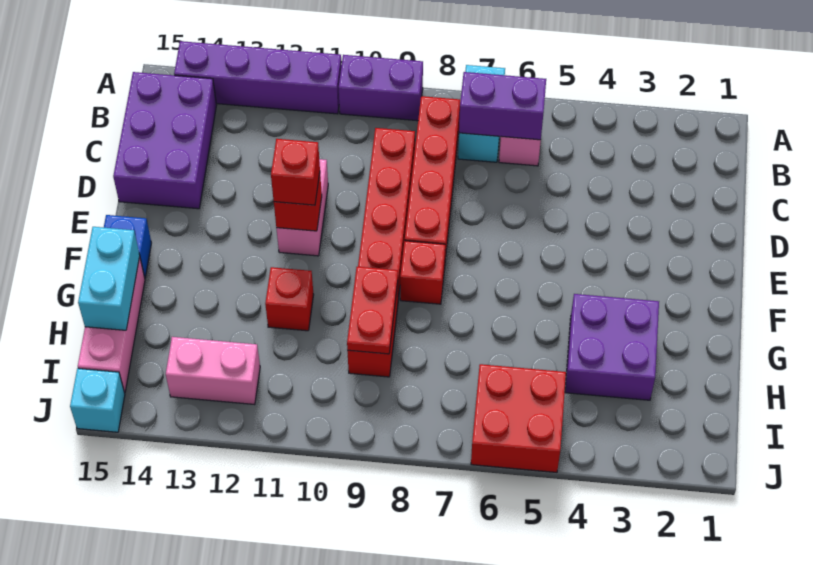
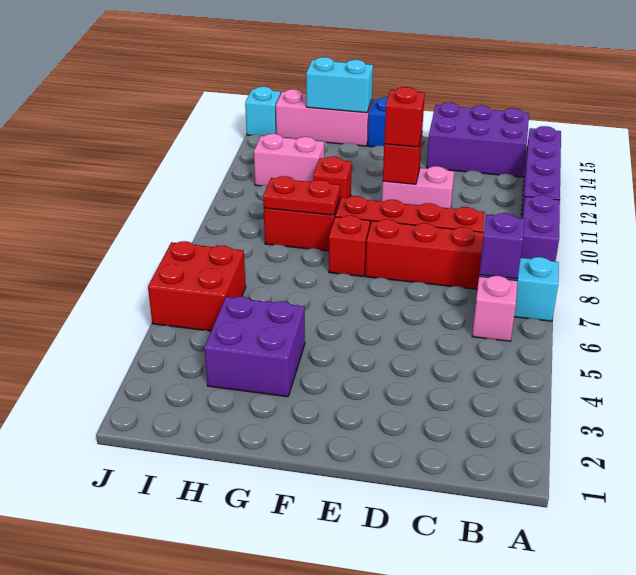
purple brick B6:B7 level 2 -> purple brick B7 level 2
pink brick I12:I13 level 1 -> pink brick H12:I12 level 1

